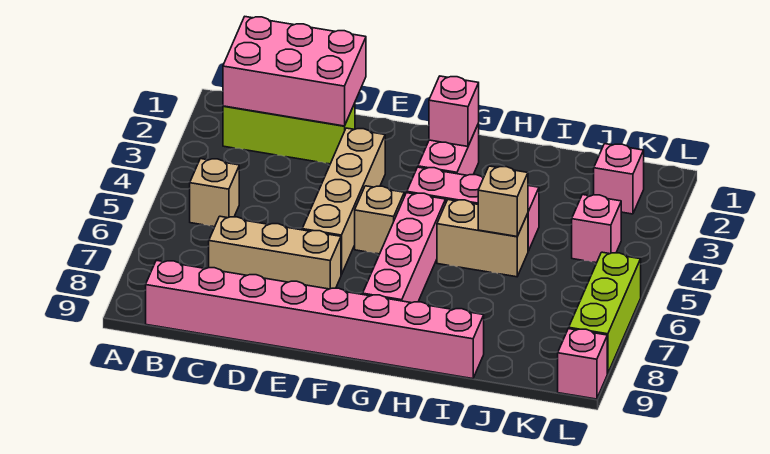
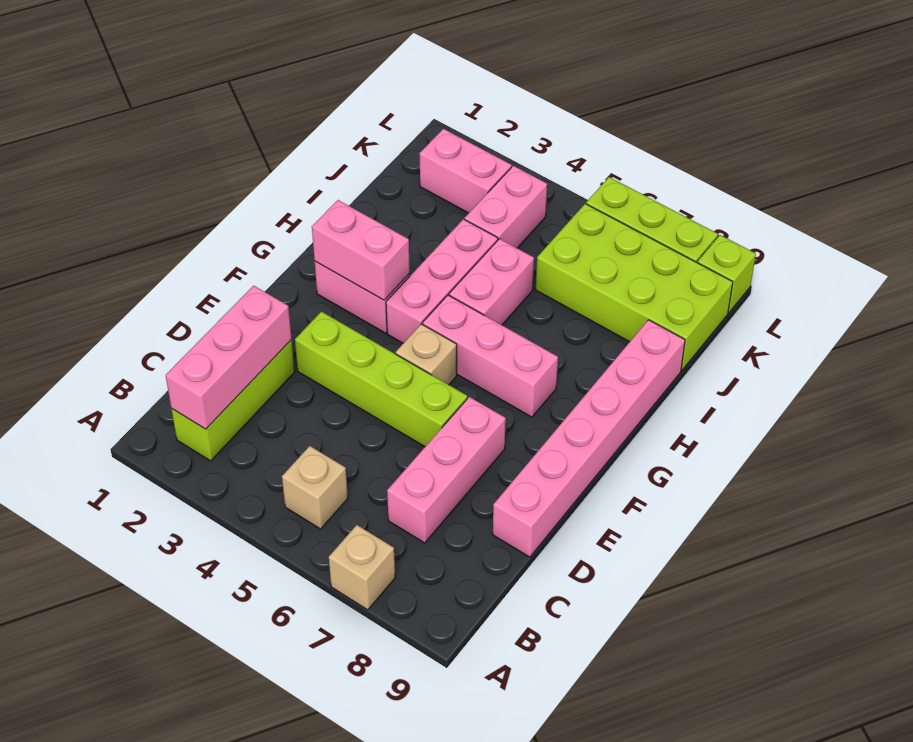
pink brick B1:D2 level 2 -> pink brick B2:D2 level 2
pink brick B9:I9 level 1 -> pink brick D9:I9 level 1
tan brick C7:E7 level 1 -> pink brick C7:E7 level 1
tan brick E3:E6 level 1 -> lime brick E3:E6 level 1
pink brick G2 level 2 -> pink brick G2:G3 level 2
pink brick G5:G8 level 1 -> pink brick G5:G7 level 1
tan brick H5:I5 level 1 -> pink brick H5:I5 level 1
tan brick I5 level 2 -> tan brick A7 level 1
none -> lime brick J6:K9 level 1
pink brick K2 level 1 -> pink brick K2:K3 level 1
pink brick K4 level 1 -> pink brick J4:K4 level 1
pink brick L9 level 1 -> lime brick L9 level 1

